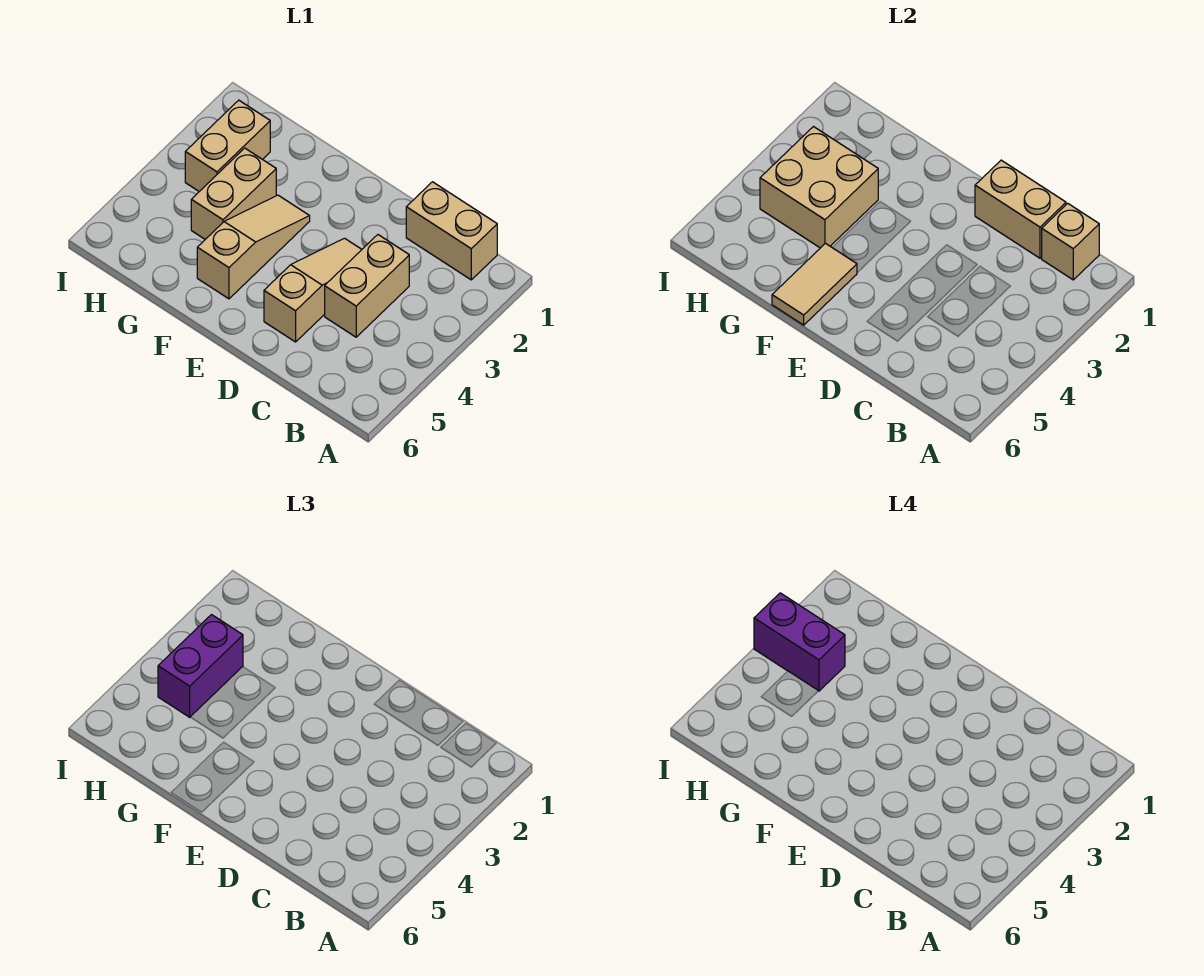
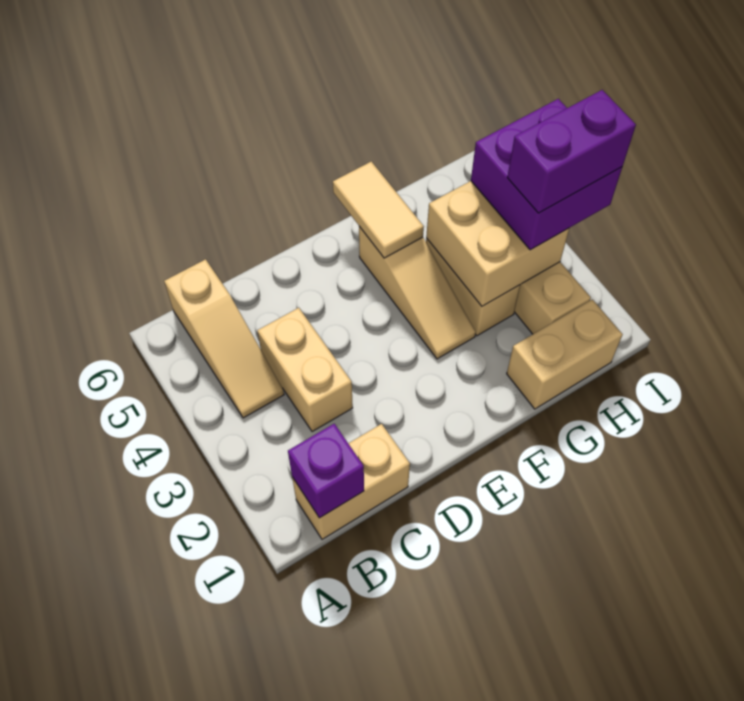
tan brick B1 level 2 -> purple brick B1 level 2
tan brick C1:D1 level 2 -> tan brick G1:H1 level 1
tan slope D3:D5 level 1 top 5 -> tan slope B4:B6 level 1 top 6
purple brick H3:H4 level 3 -> purple brick H3:I4 level 3

